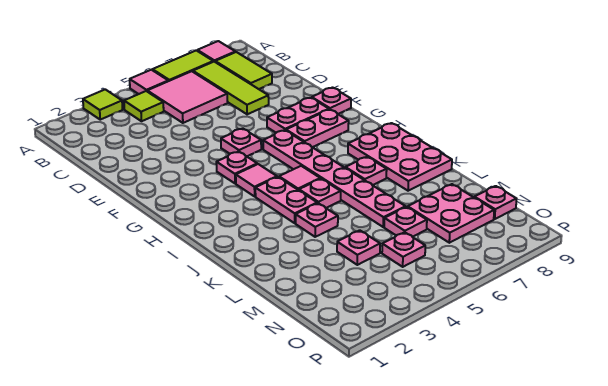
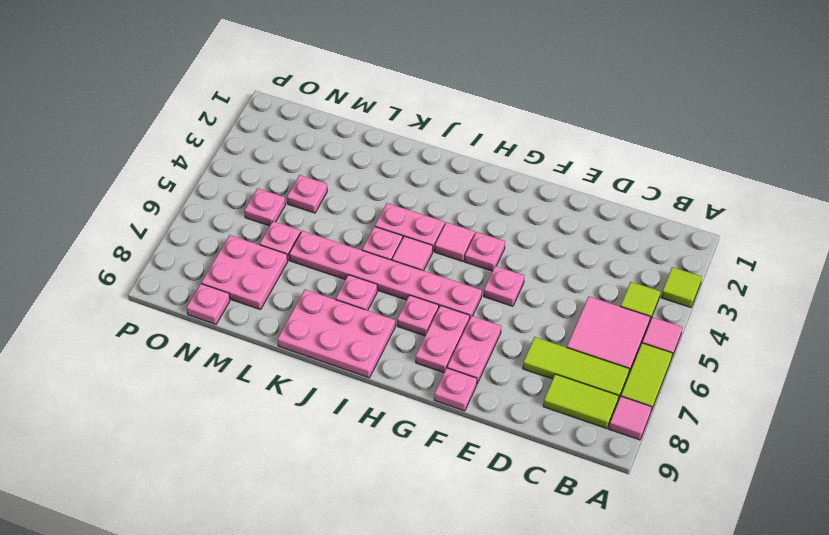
pink plate K4 level 1 -> pink plate H7 level 1

